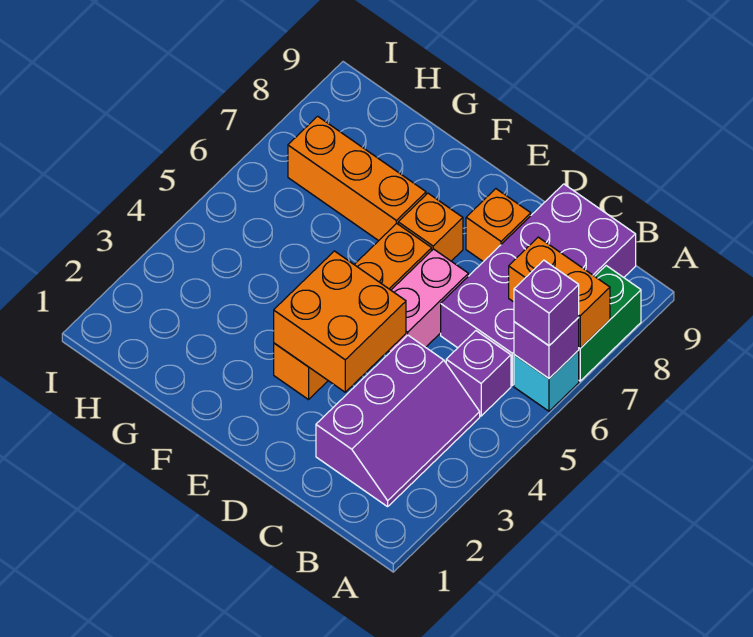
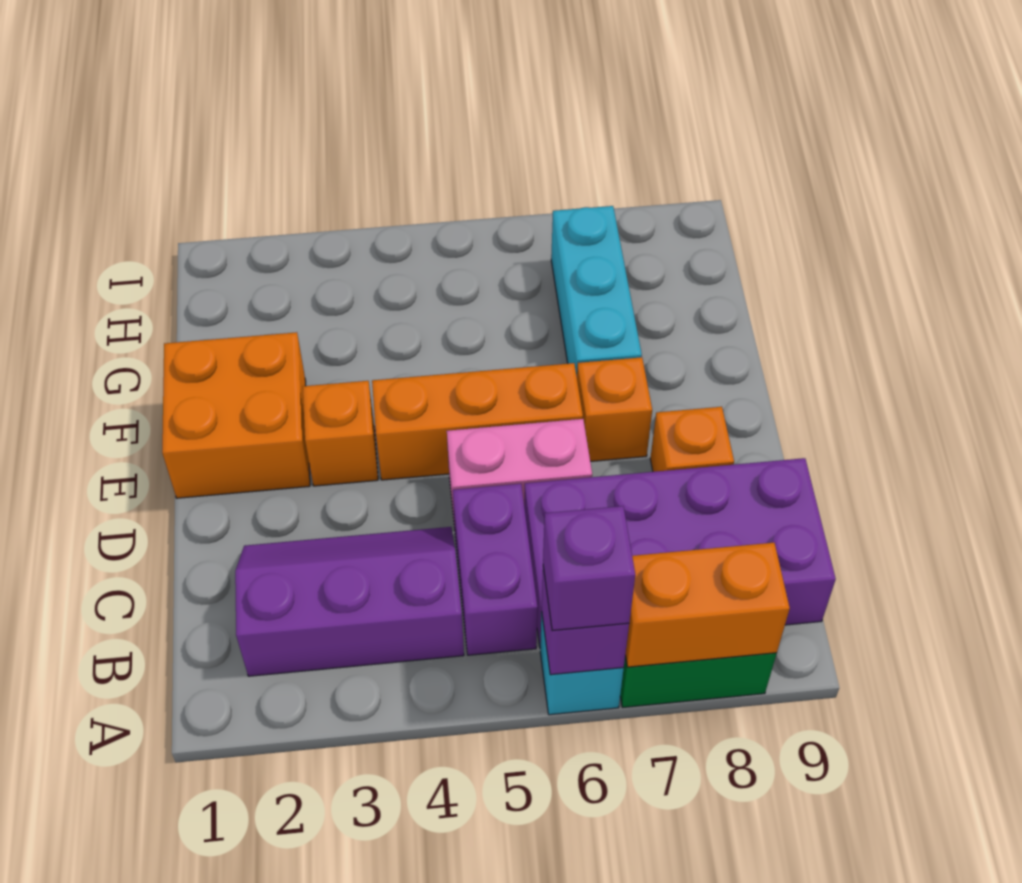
orange brick A7:B7 level 2 -> orange brick A7:A8 level 2
purple slope B2:C4 level 1 top C -> purple slope B2:C4 level 1 top B
purple brick B5 level 1 -> purple brick B5:C5 level 1
orange brick D3:E4 level 2 -> orange brick E1:F2 level 1
orange brick F7:H7 level 1 -> cyan brick F7:H7 level 1

